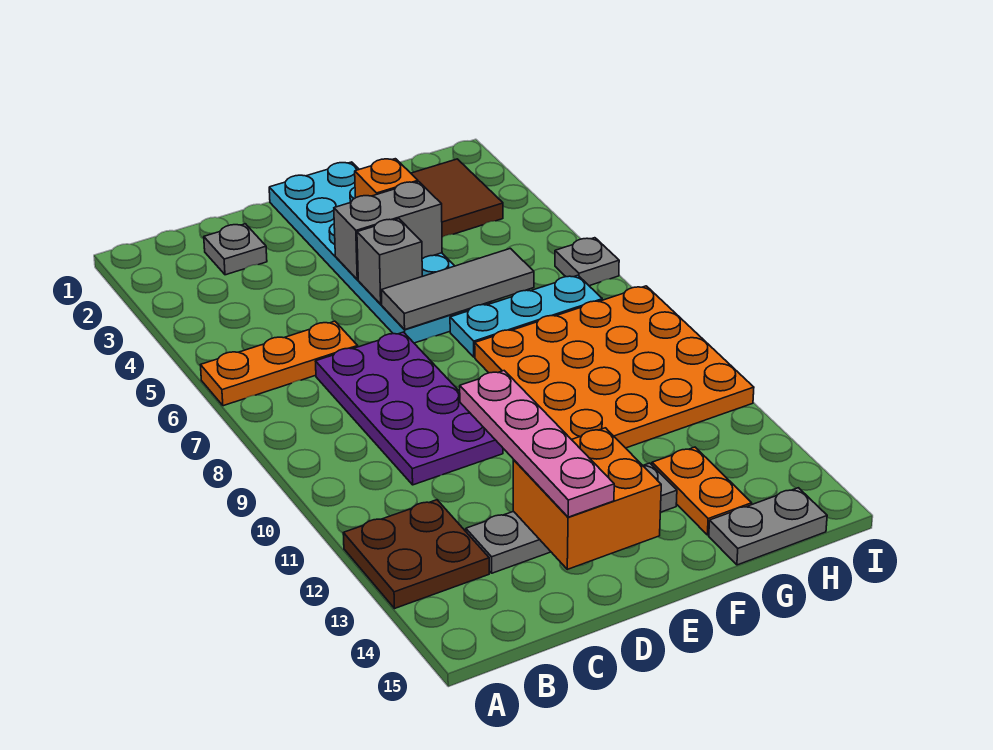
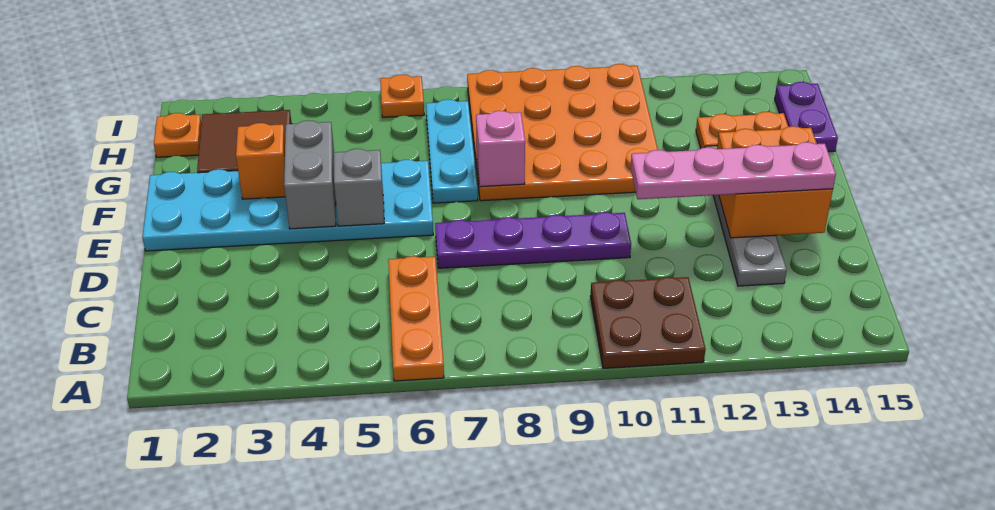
brown plate A12:B13 level 1 -> brown plate A10:B11 level 1
grey plate C2 level 1 -> none
purple plate C7:D10 level 1 -> purple plate D7:D10 level 1
grey tile E6:G6 level 2 -> none
none -> pink brick F8 level 2
grey plate G15:H15 level 1 -> purple plate G15:H15 level 1
none -> orange plate H1 level 1
grey plate I6 level 1 -> orange plate I6 level 1

